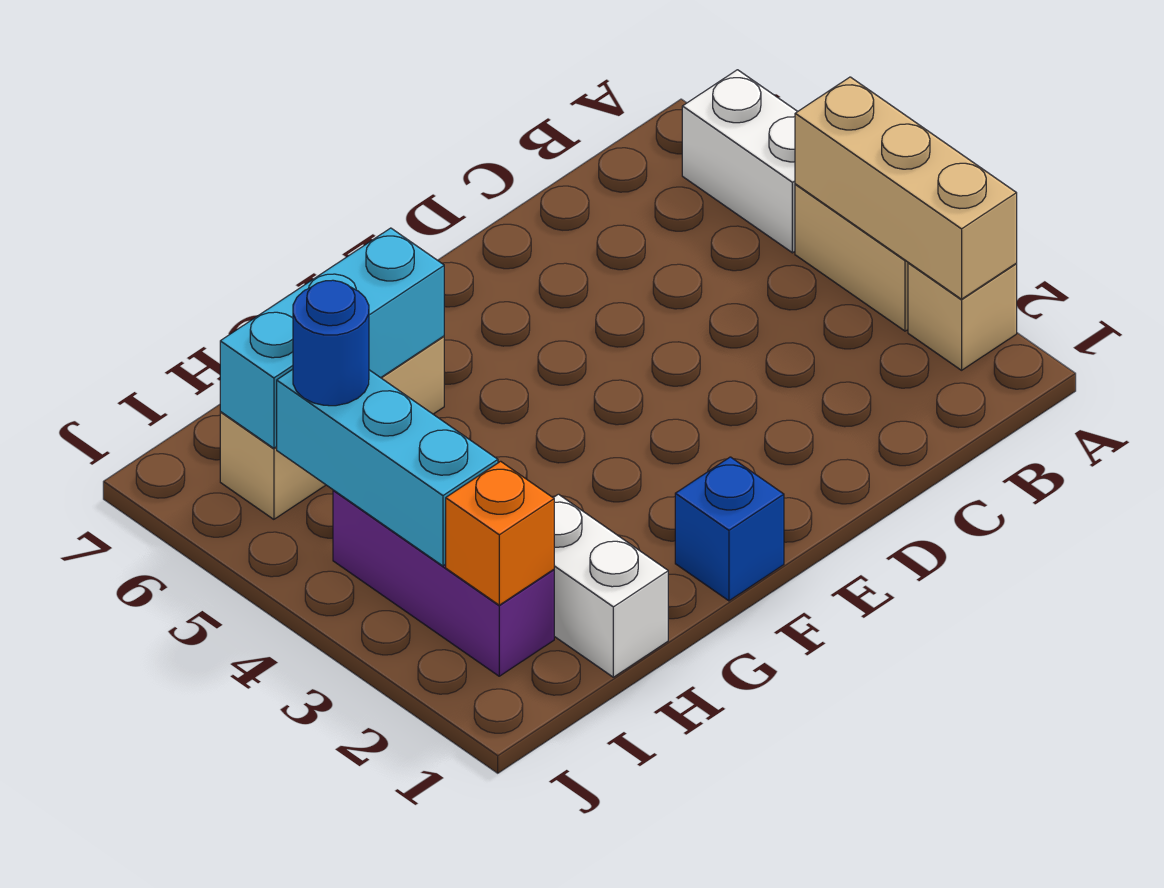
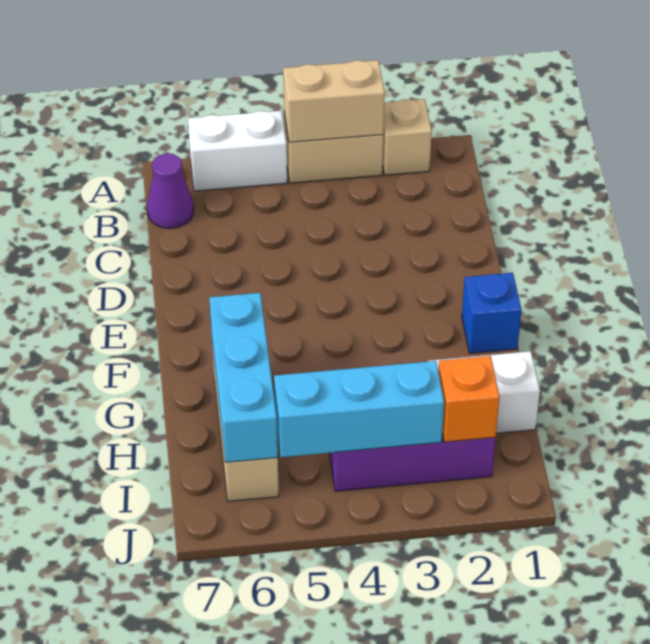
tan brick A2:A4 level 2 -> tan brick A3:A4 level 2
none -> purple cone B7 level 1
blue round brick I5 level 3 -> none

